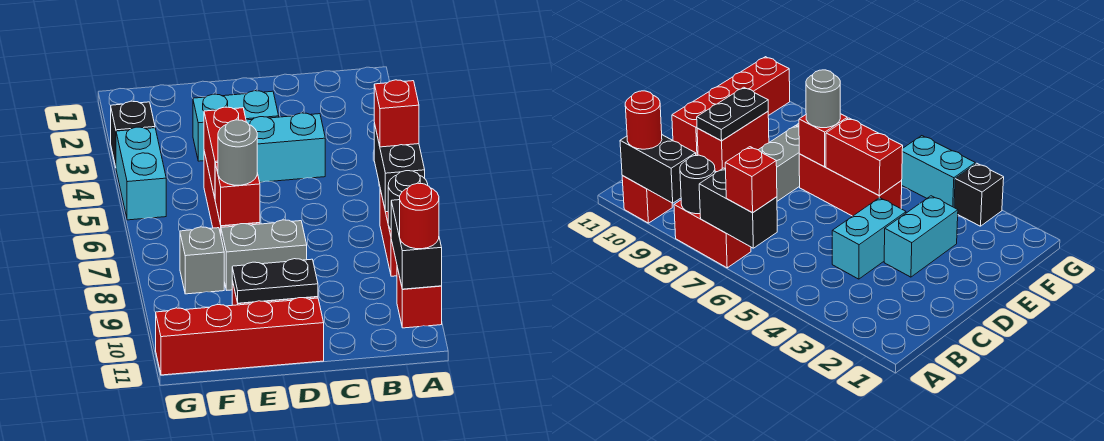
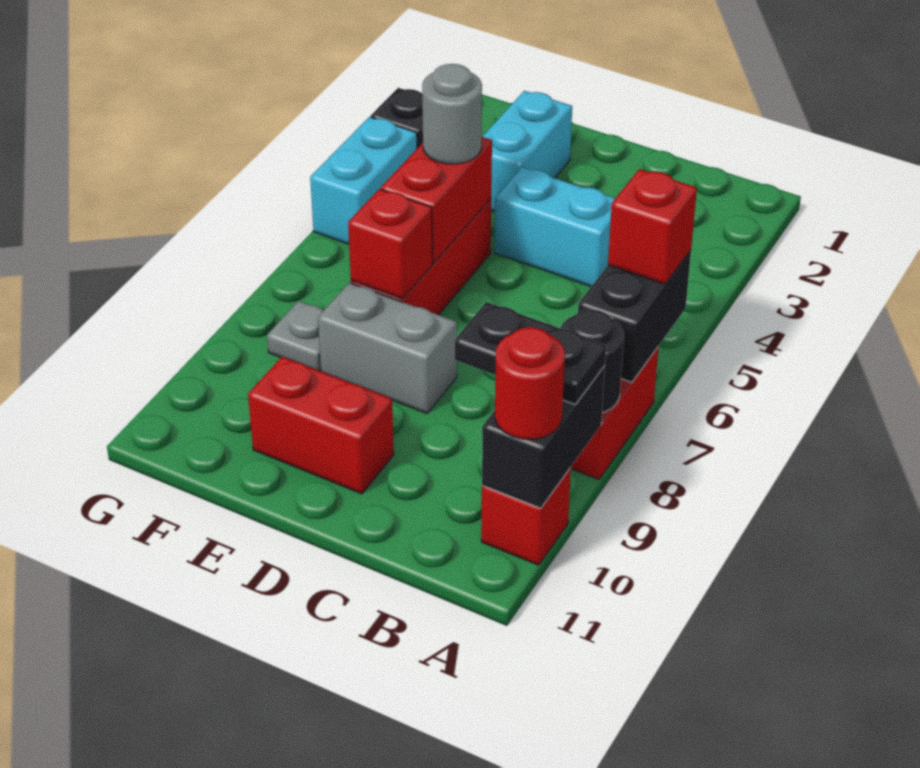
cyan brick D3:E3 level 1 -> cyan brick E2:E3 level 1
black plate D10:E10 level 2 -> black plate A9:B9 level 3
red brick D11:G11 level 1 -> none
grey round brick E7 level 3 -> grey round brick E5 level 3
grey brick F8 level 1 -> grey plate F8 level 1

